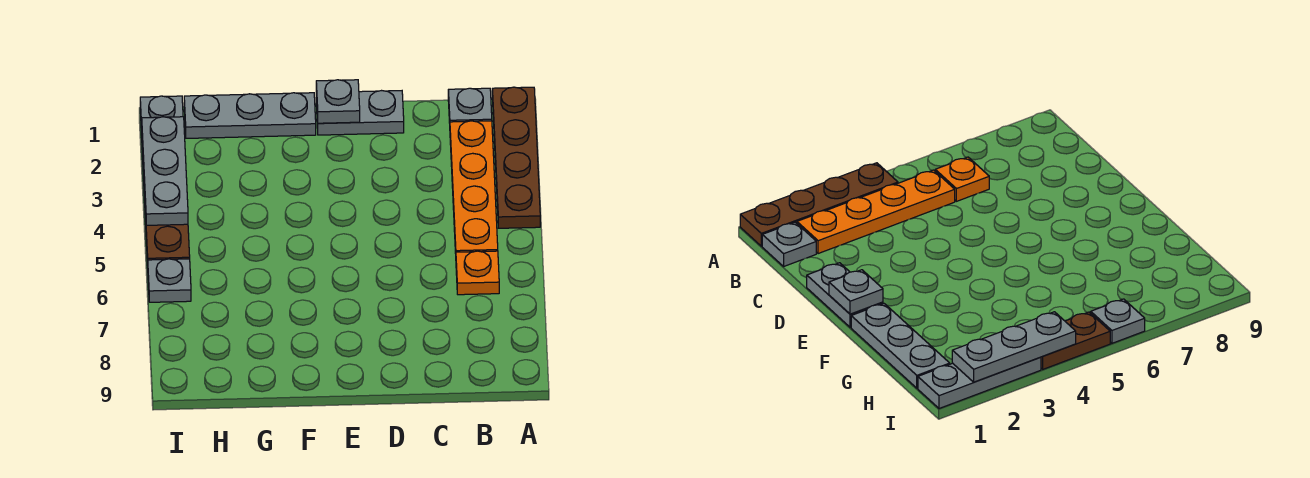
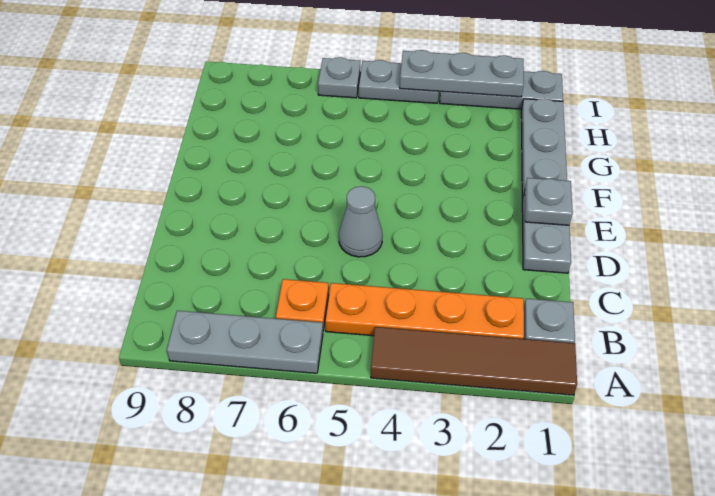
brown plate A1:A4 level 1 -> brown tile A1:A4 level 1
none -> grey plate A6:A8 level 1
none -> grey cone D5 level 1
brown plate I4:I5 level 1 -> grey plate I4:I5 level 1

